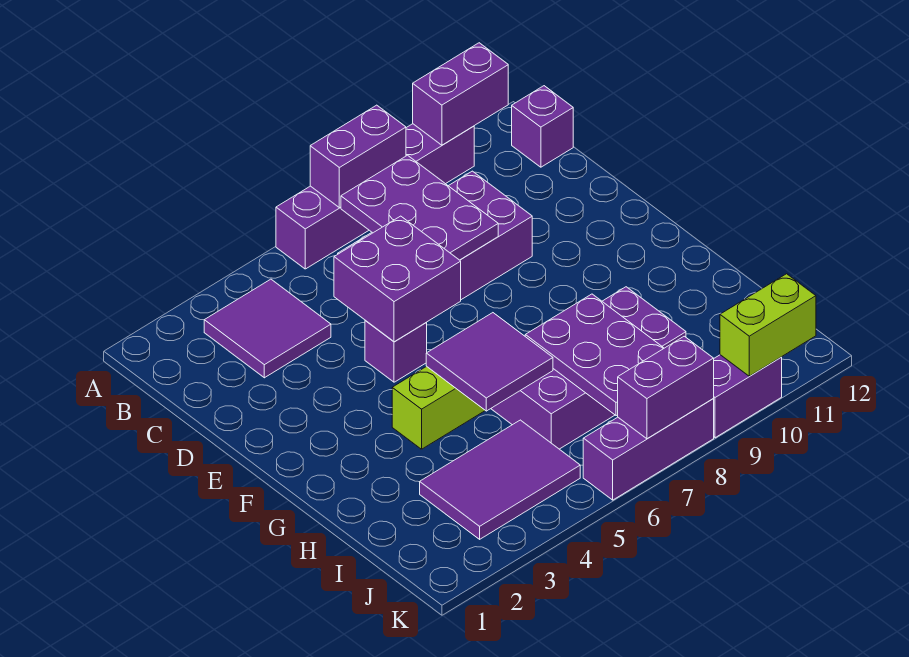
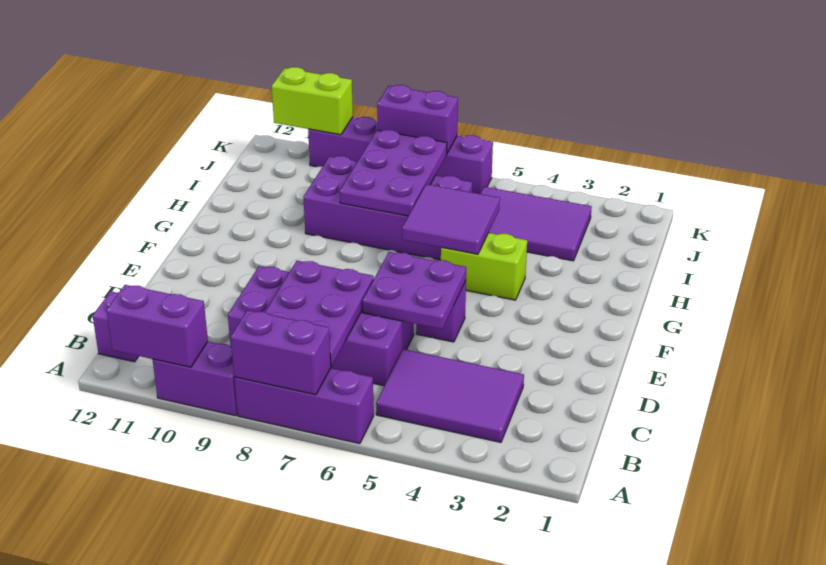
purple tile B3:C4 level 1 -> purple tile B3:C5 level 1
purple brick D5:E6 level 2 -> purple plate D5:E6 level 2

